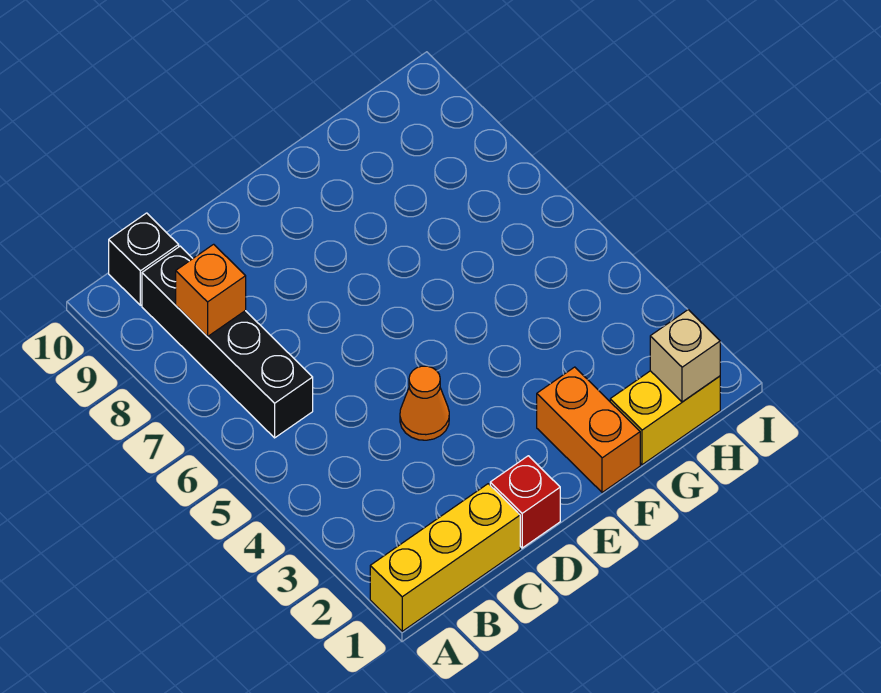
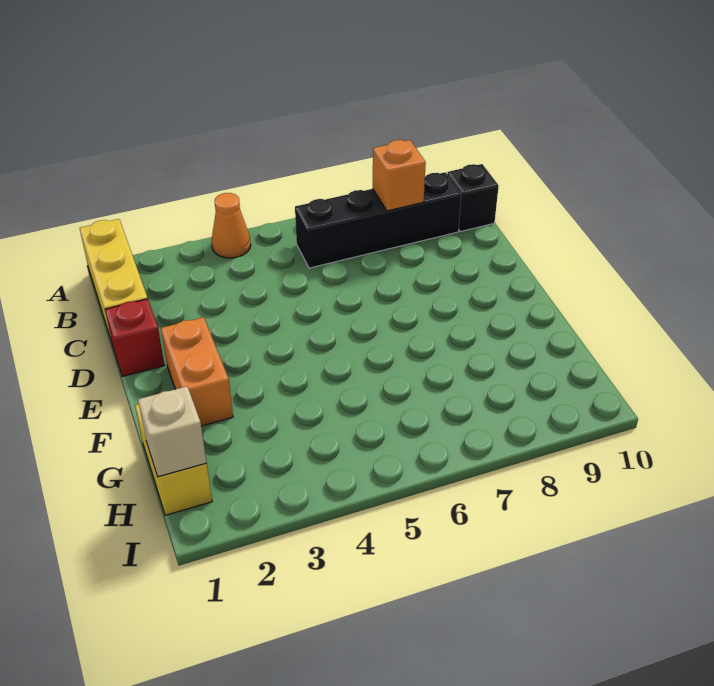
orange cone D4 level 1 -> orange cone A4 level 1
orange brick F1:F2 level 1 -> orange brick E2:F2 level 1

